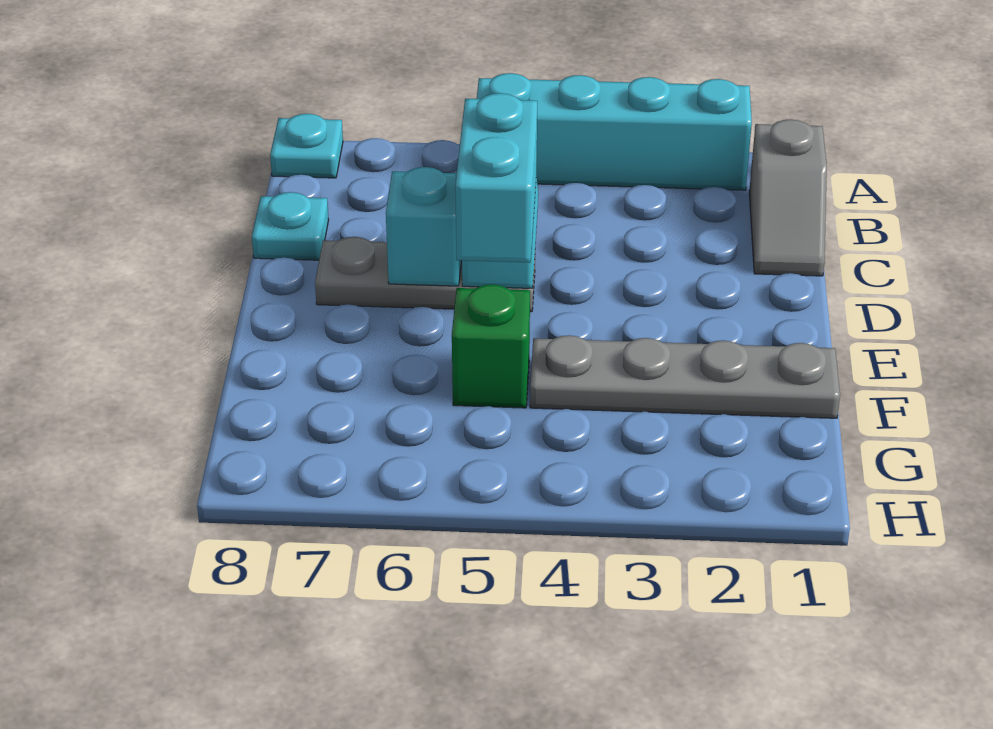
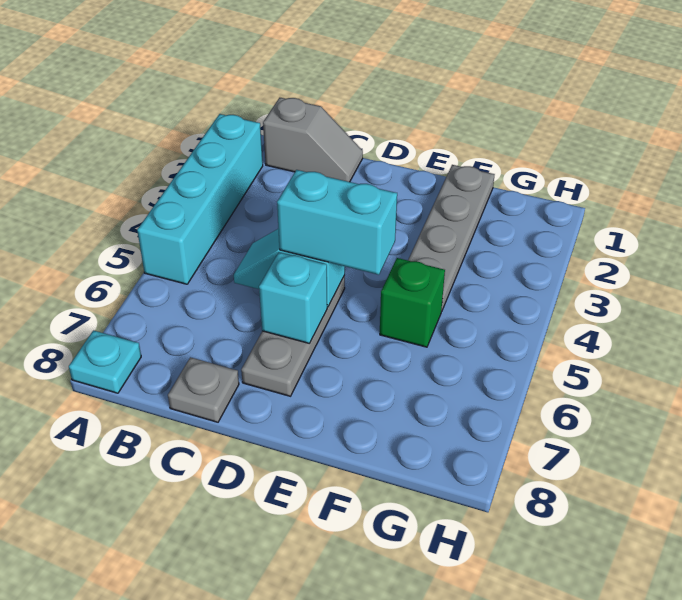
cyan plate C8 level 1 -> grey plate C8 level 1

